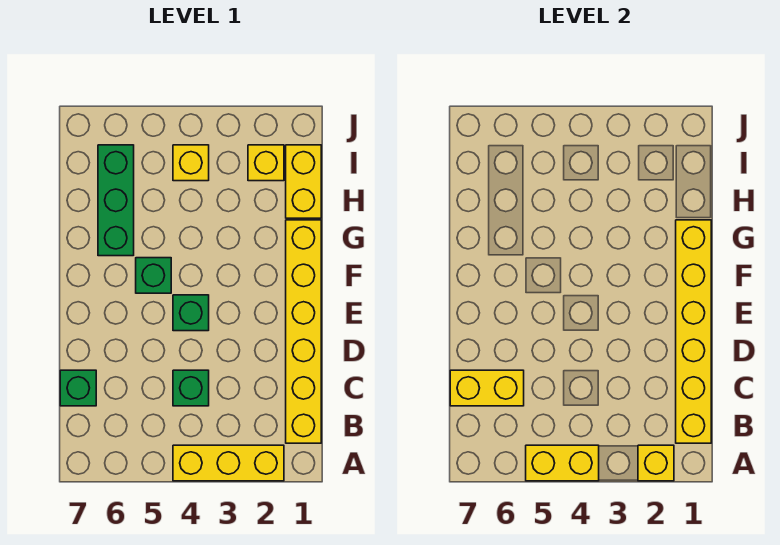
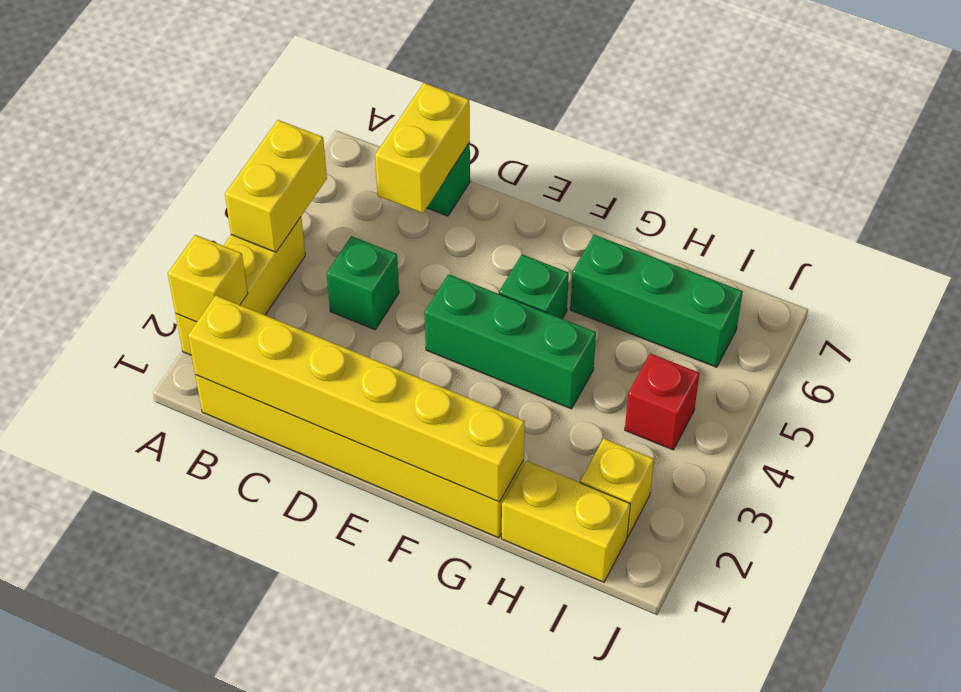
green brick E4 level 1 -> green brick E4:G4 level 1
yellow brick I4 level 1 -> red brick I4 level 1

